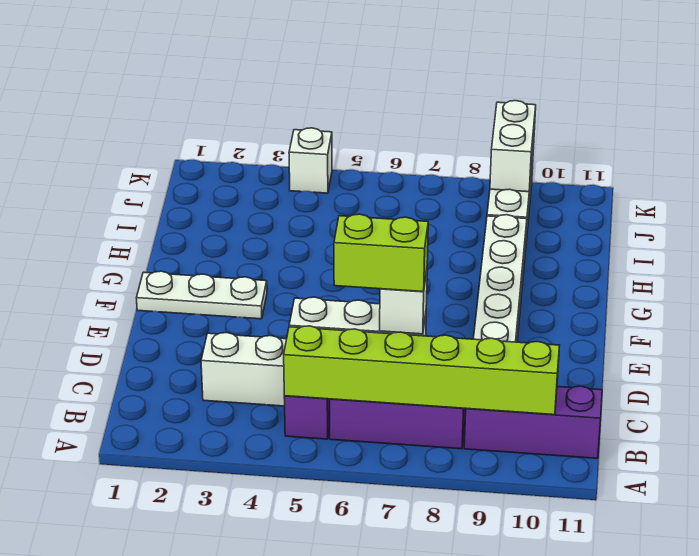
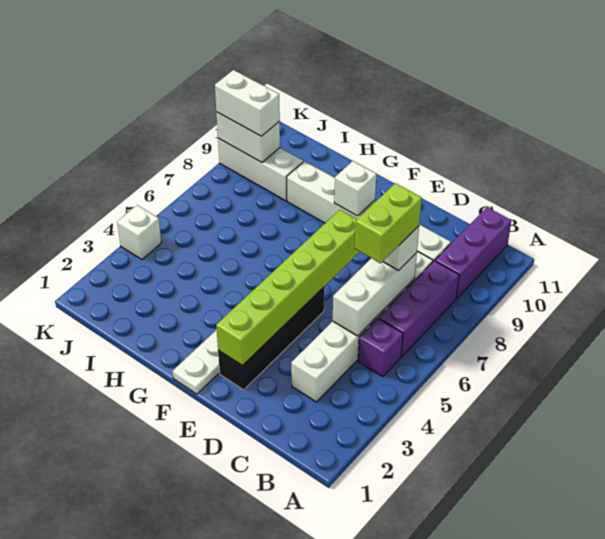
lime brick B5:B10 level 2 -> lime brick E2:E7 level 2
none -> black brick E2:E5 level 1
none -> white brick F9 level 2
none -> white brick J9:K9 level 3

